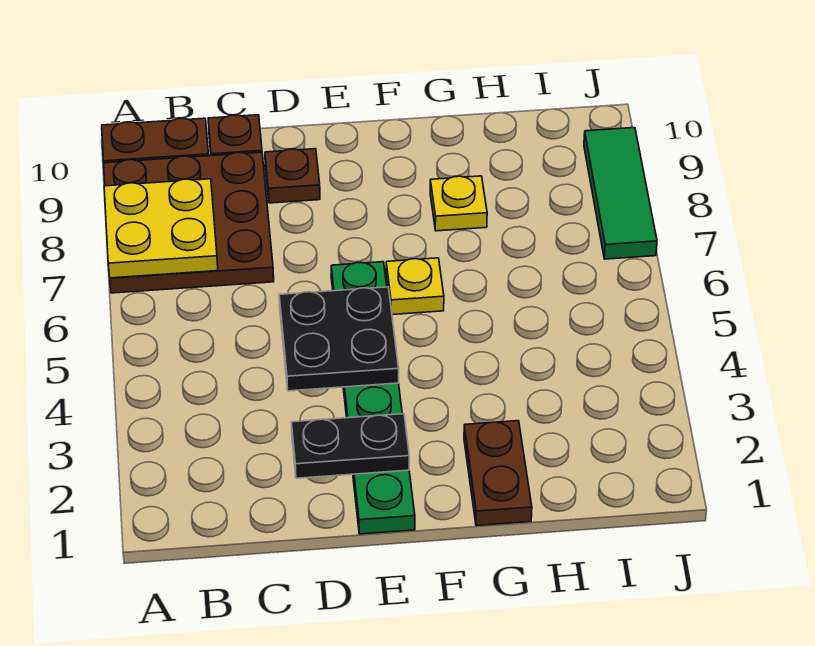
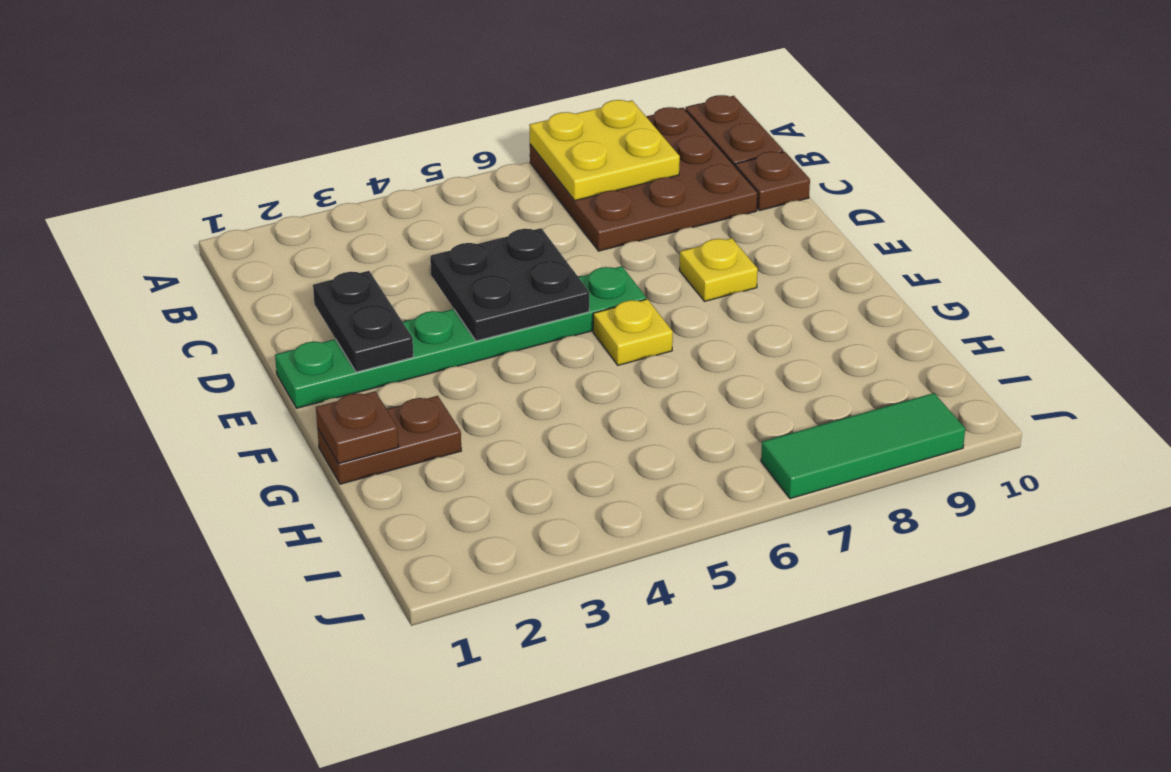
brown plate D9 level 1 -> brown plate G1 level 2
yellow plate G8 level 1 -> yellow plate E8 level 1

